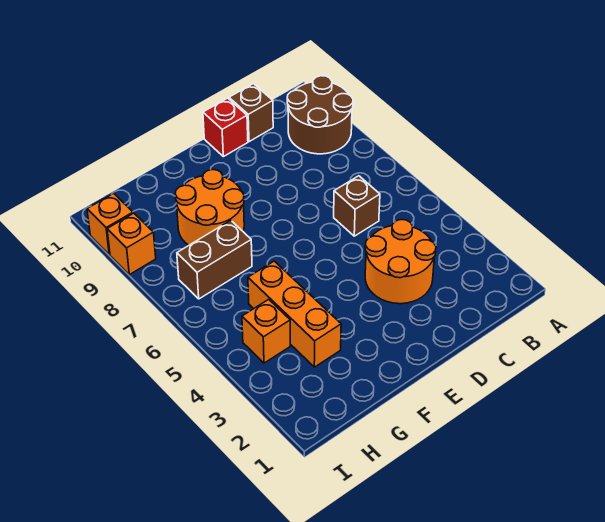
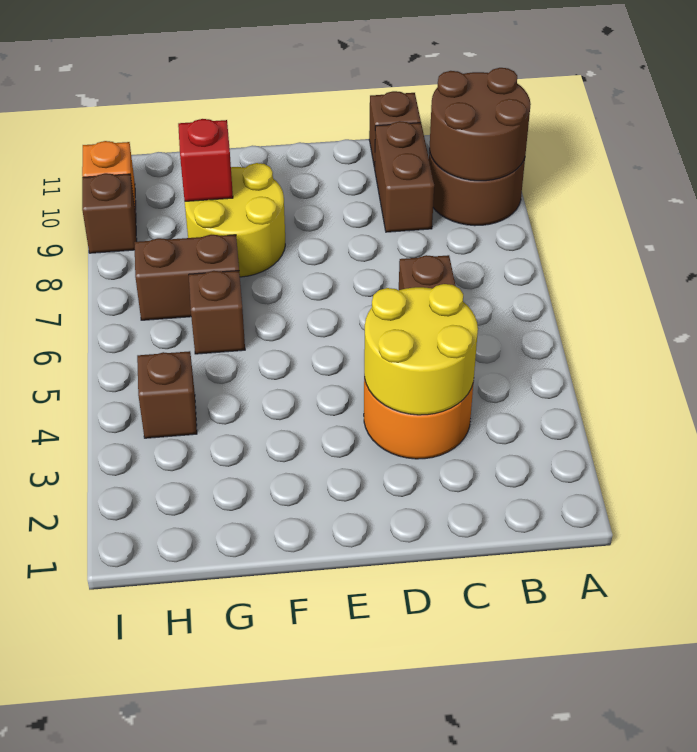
none -> brown round brick A9:B10 level 2
none -> yellow round brick C3:D4 level 2
none -> brown brick C9:C10 level 1
red brick D11 level 1 -> red brick G9 level 2
orange round brick F8:G9 level 1 -> yellow round brick F8:G9 level 1
orange brick G3:G5 level 1 -> none
none -> brown brick G6 level 1
orange brick H4 level 1 -> brown brick H4 level 1
orange brick I9 level 1 -> brown brick I9 level 1

